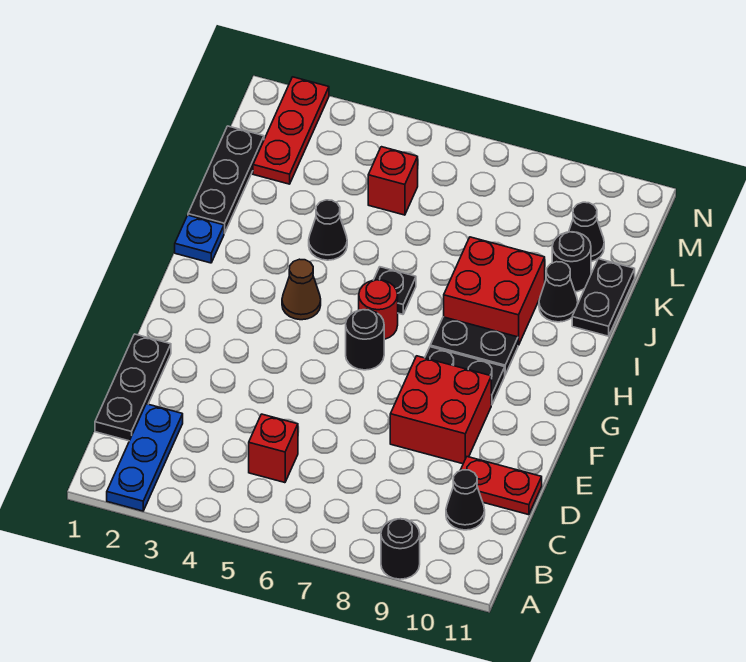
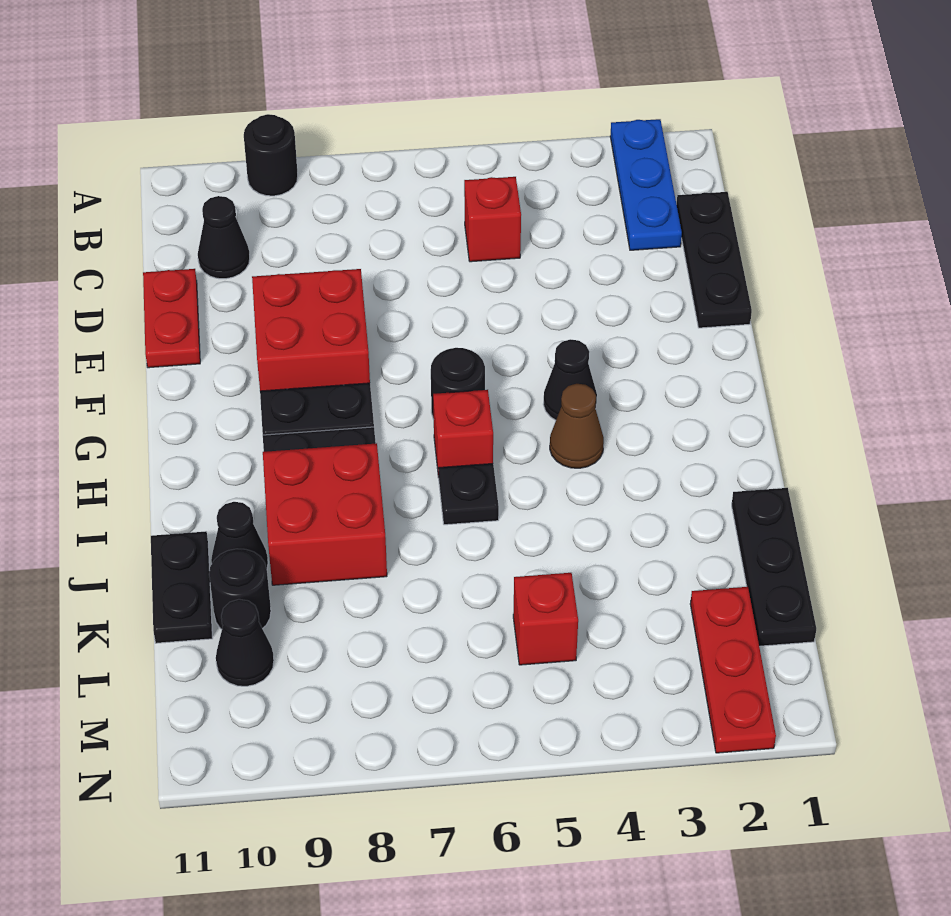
red plate D10:D11 level 1 -> red plate D11:E11 level 1
red round brick H6 level 1 -> red brick H6 level 1
blue plate I1 level 1 -> none
black cone J4 level 1 -> black cone G4 level 1

